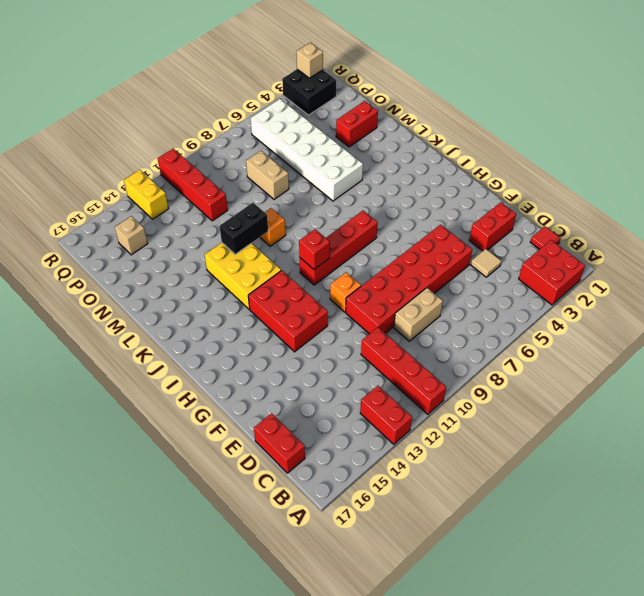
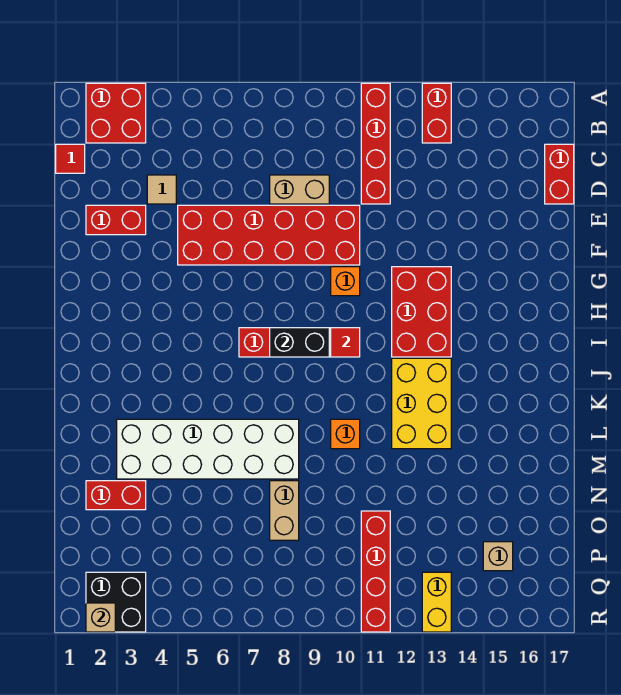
red brick I10 level 2 -> red tile I10 level 2
white brick L5:Q6 level 1 -> white brick L3:M8 level 1
black brick L11:L12 level 2 -> black brick I8:I9 level 2

